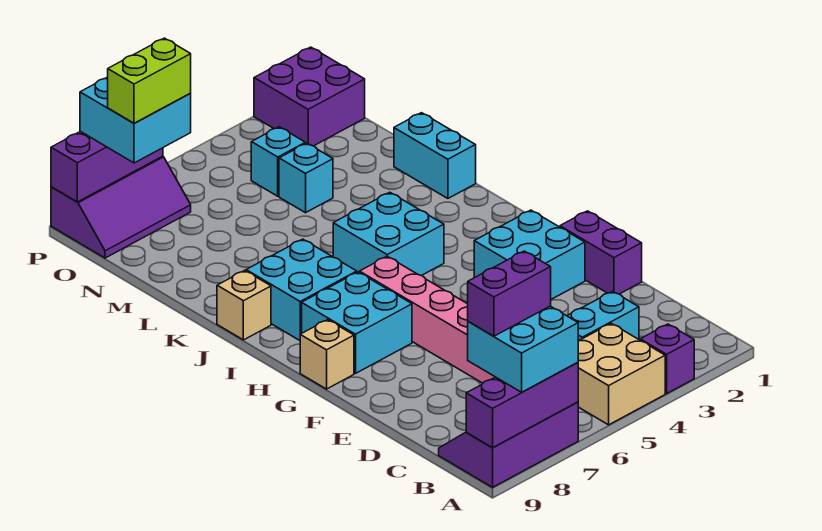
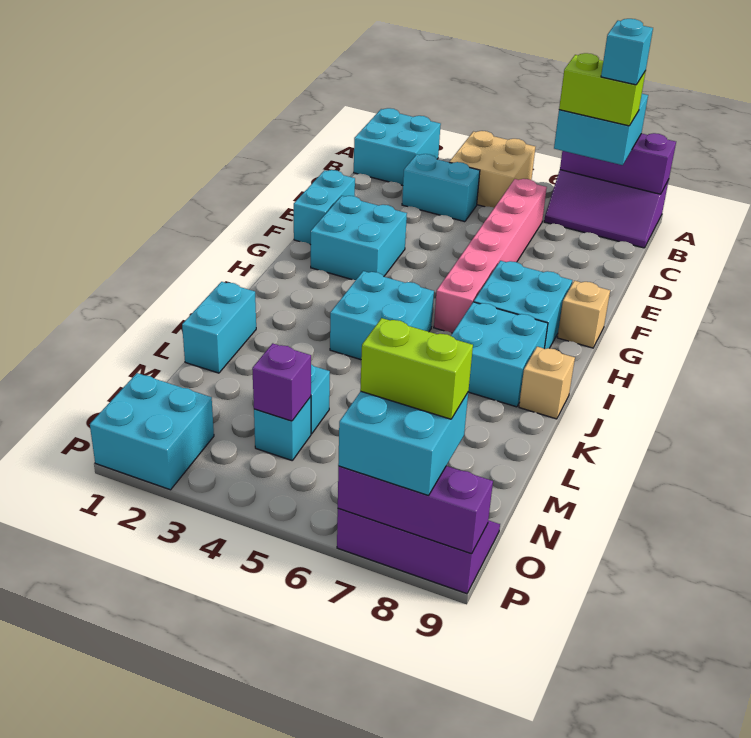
none -> cyan brick A1:B2 level 1
purple brick A3 level 1 -> purple brick N4 level 2
purple brick B7:B8 level 4 -> lime brick B7:B8 level 4
none -> cyan brick B8 level 5
purple brick E1:F1 level 1 -> cyan brick E1:F1 level 1
purple brick O1:P2 level 1 -> cyan brick O1:P2 level 1

